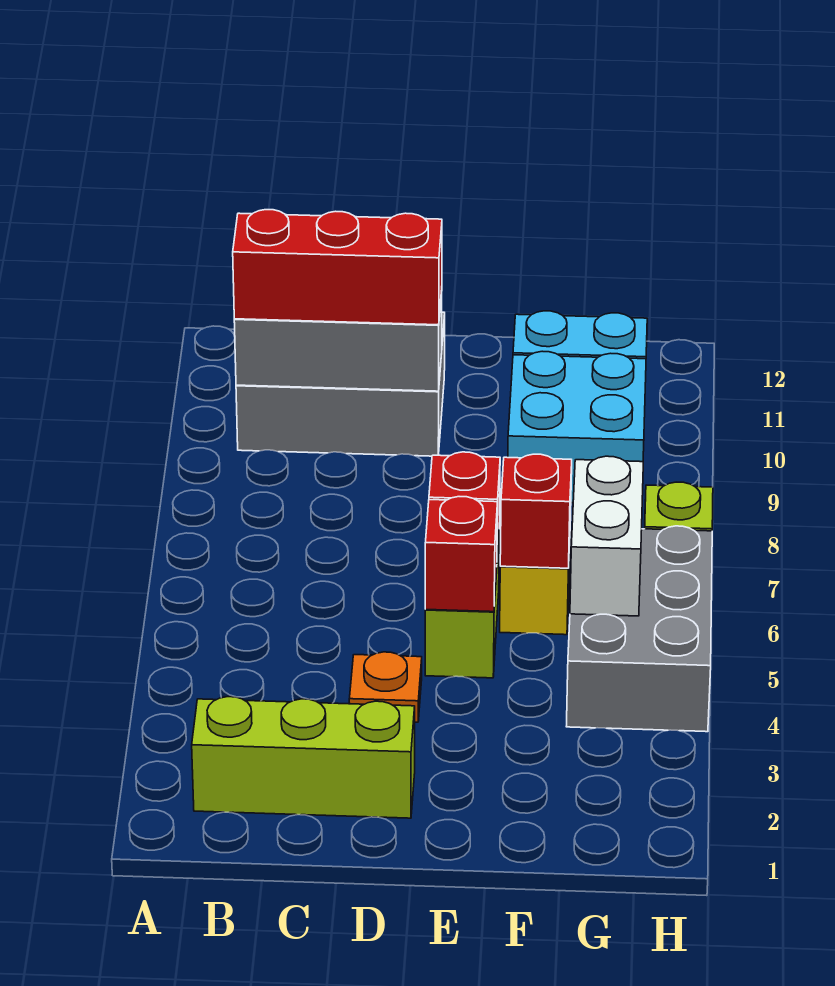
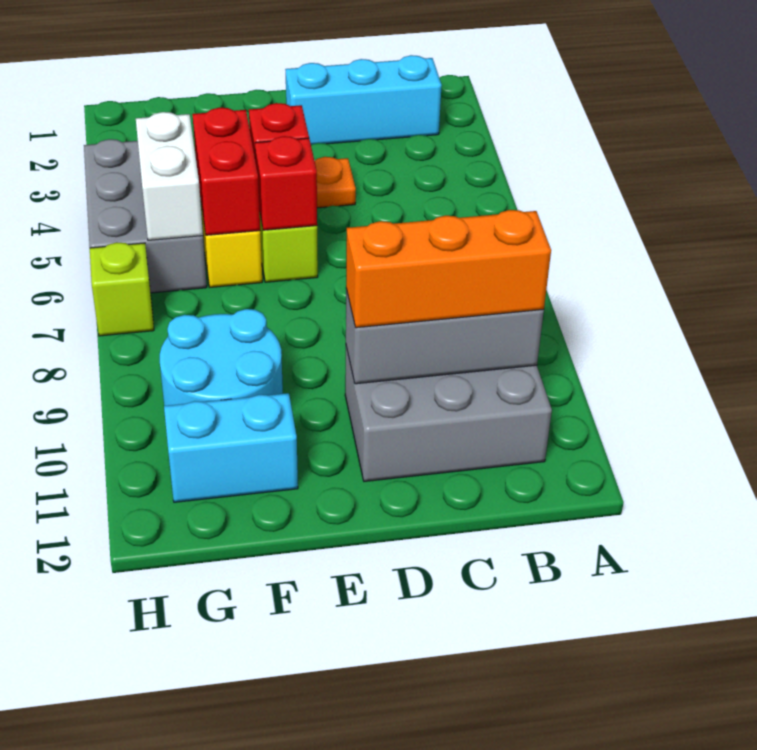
lime brick B2:D2 level 1 -> cyan brick B2:D2 level 1
red brick B10:D10 level 3 -> orange brick B10:D10 level 3
red brick F6 level 2 -> red brick F5:F6 level 2
cyan brick F9:G10 level 1 -> cyan round brick F9:G10 level 1

